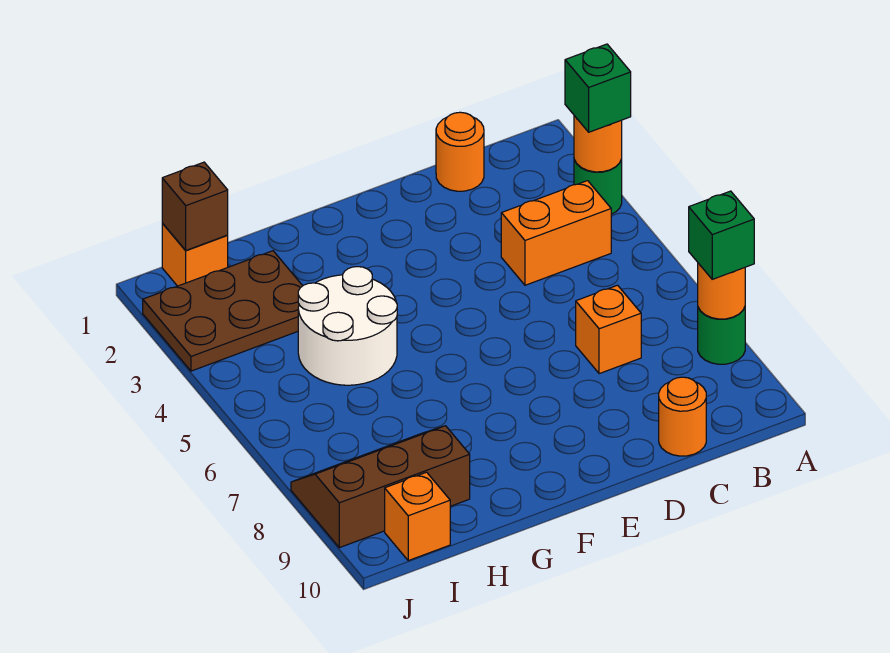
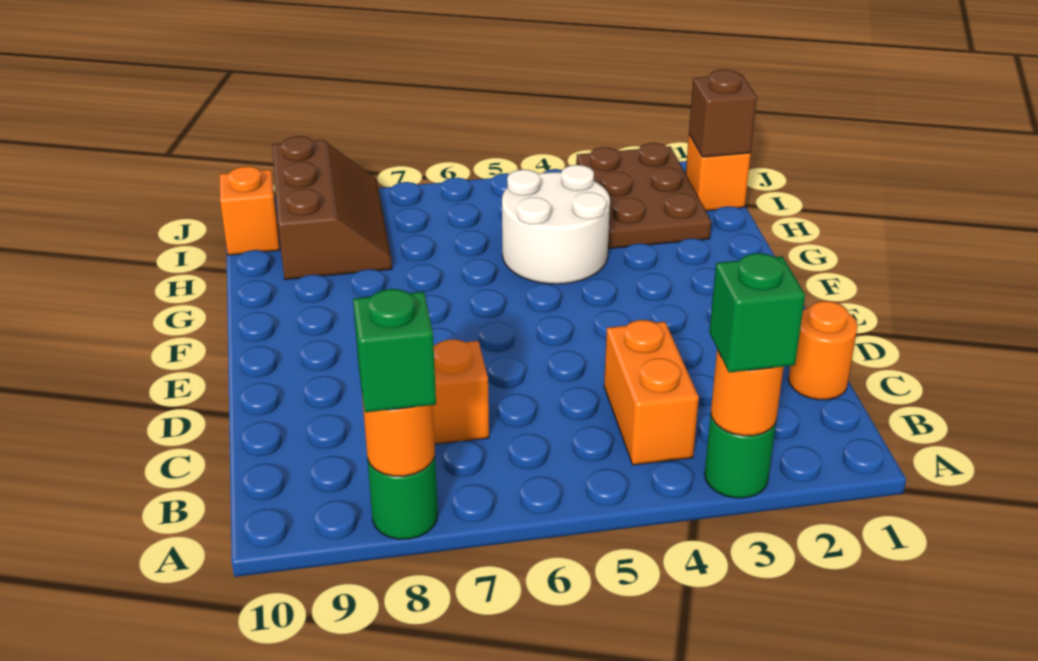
orange round brick C10 level 1 -> none

